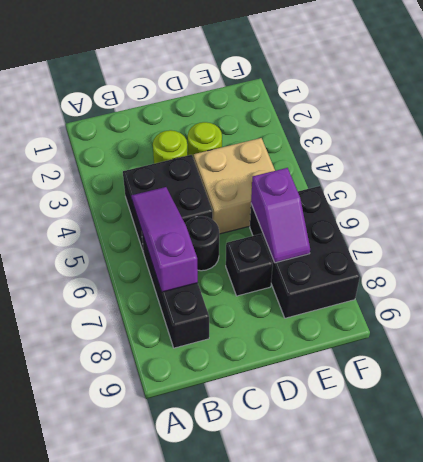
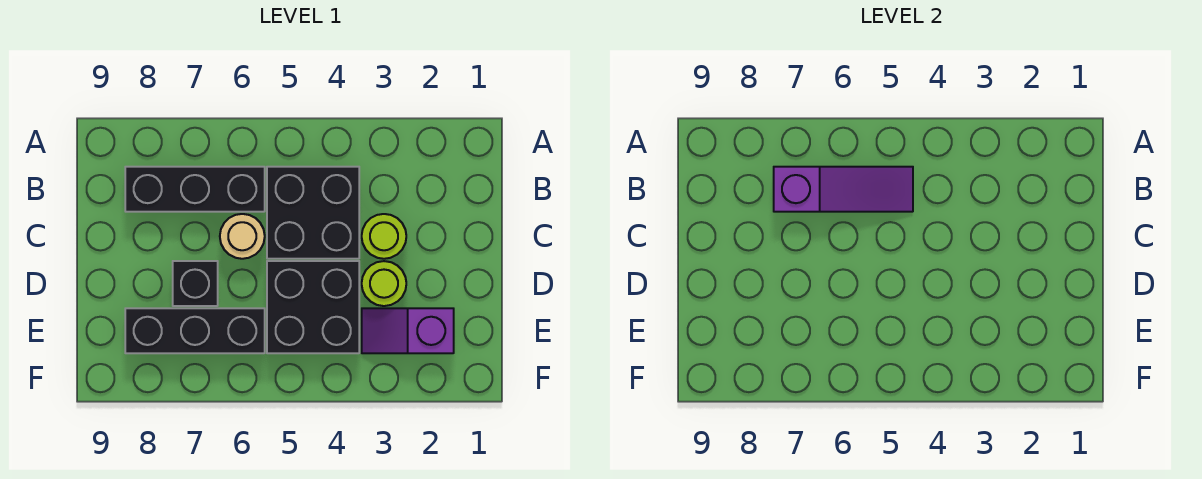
black round brick C6 level 1 -> tan round brick C6 level 1
tan brick D4:E5 level 1 -> black brick D4:E5 level 1
black brick E6:F8 level 1 -> black brick E6:E8 level 1
purple slope E6:E7 level 2 top 6 -> purple slope E2:E3 level 1 top 2

